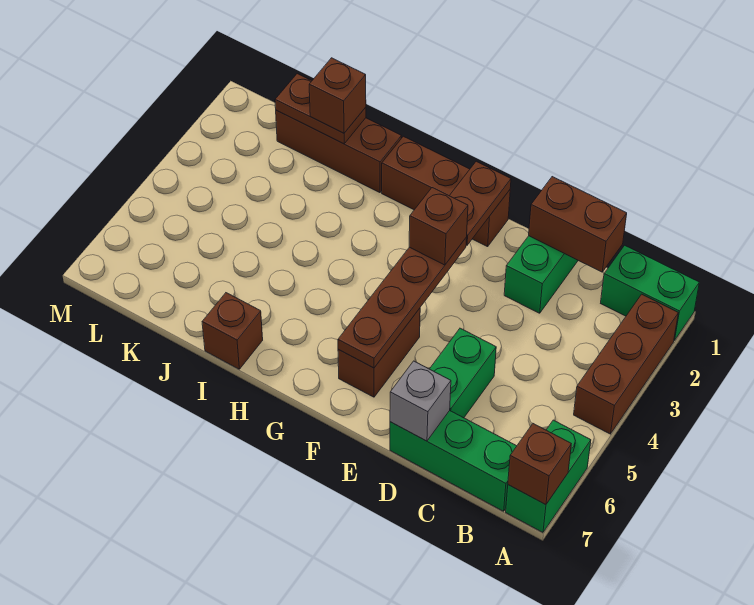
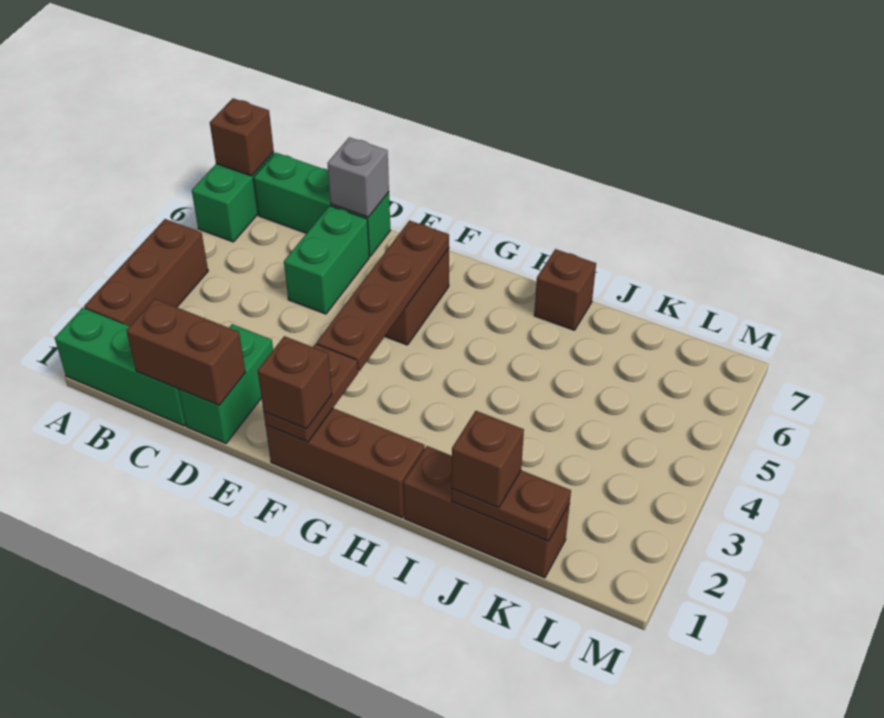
green brick A1:B1 level 1 -> green brick A1:C1 level 1
brown brick F3 level 3 -> brown brick F1 level 3

